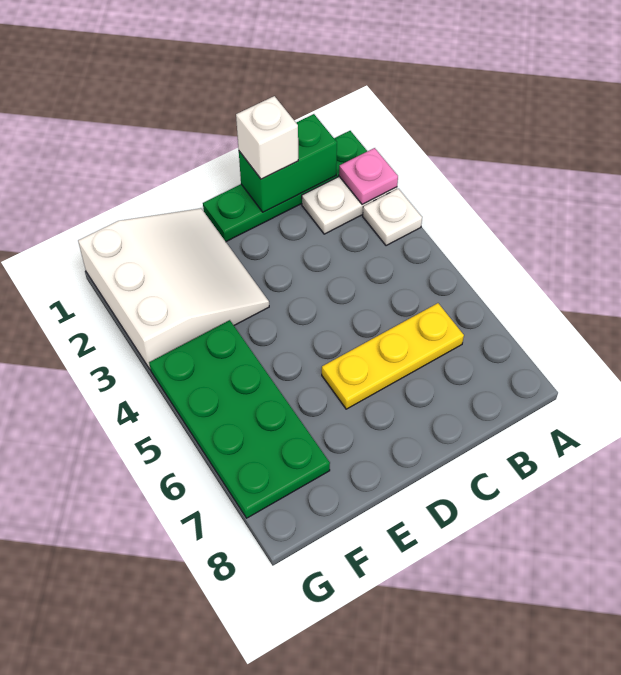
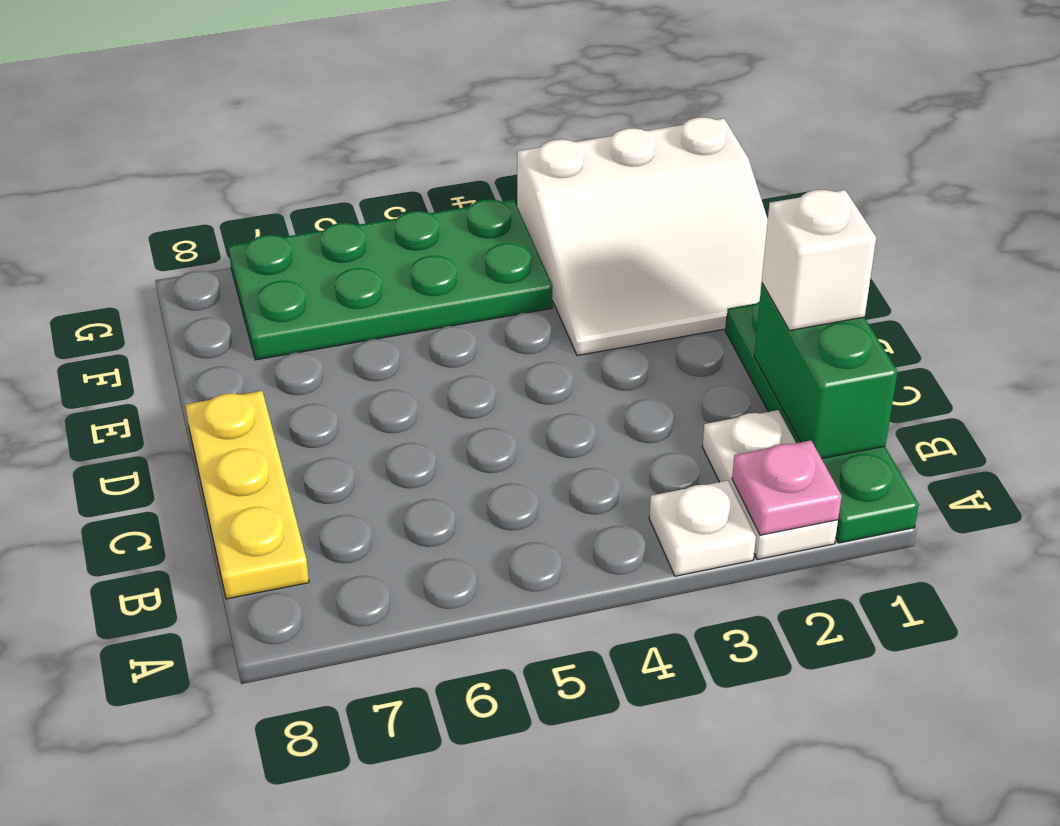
yellow plate B6:D6 level 1 -> yellow plate B8:D8 level 1

